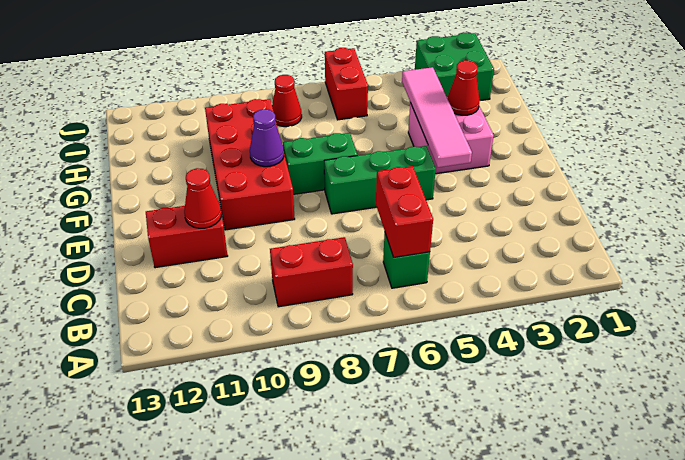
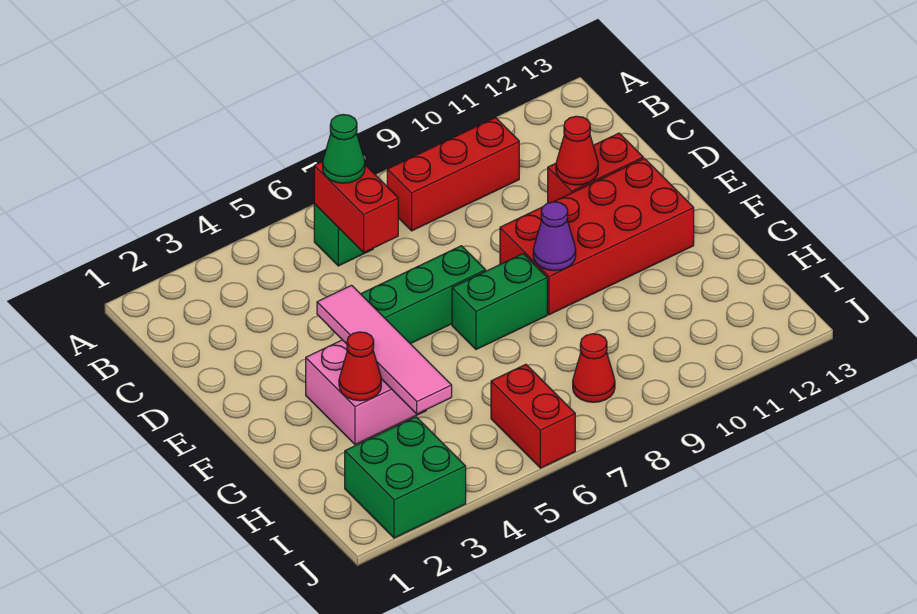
none -> green cone B6 level 3
red brick B8:B9 level 1 -> red brick B8:B10 level 1
red brick E9:H10 level 1 -> red brick E9:F12 level 1

